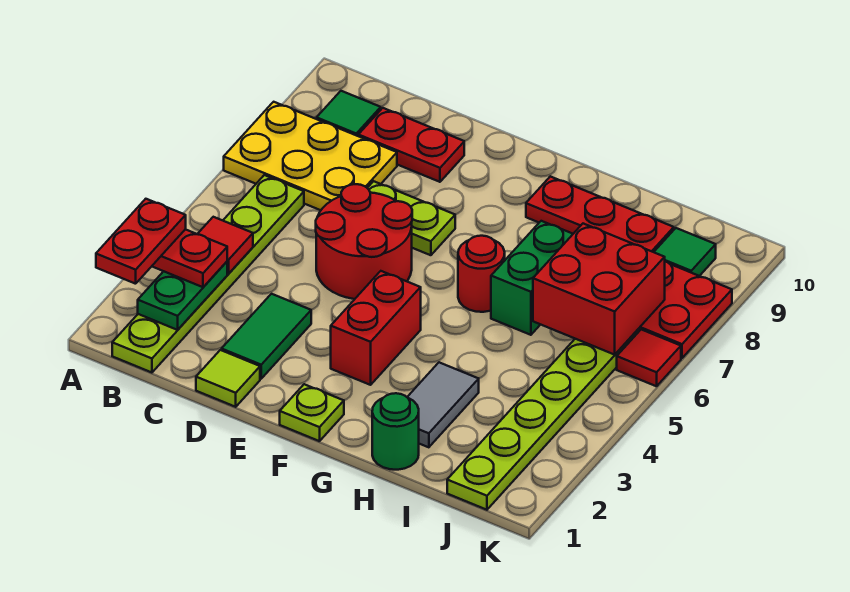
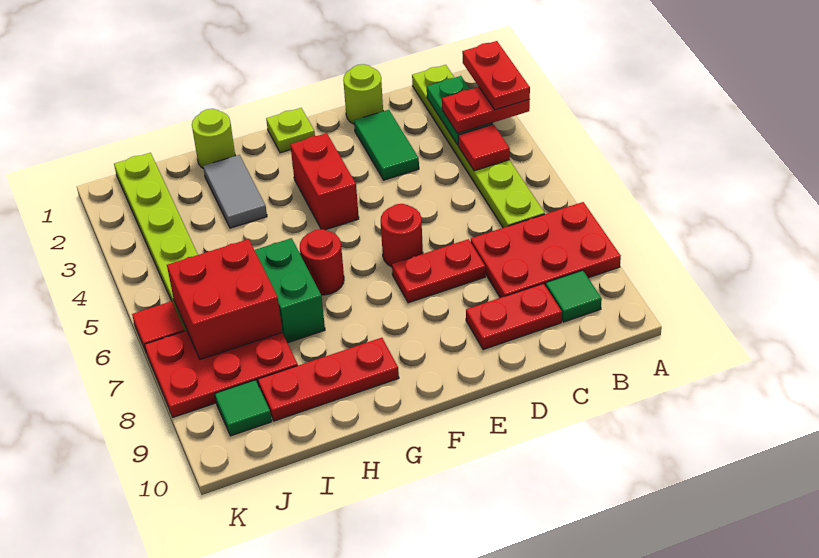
yellow plate A7:C8 level 1 -> red plate A7:C8 level 1
lime tile D1 level 1 -> lime round brick D1 level 1
red round brick D5:E6 level 1 -> red round brick E6 level 1
lime plate D7:E7 level 1 -> red plate D7:E7 level 1
green round brick H1 level 1 -> lime round brick H1 level 1

